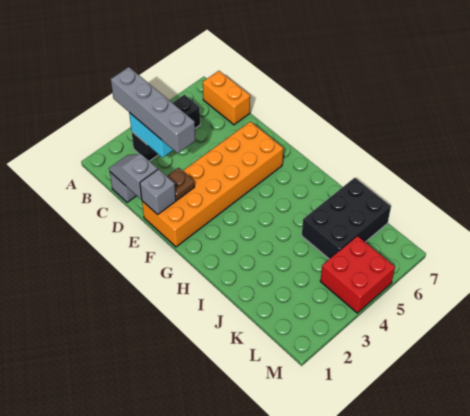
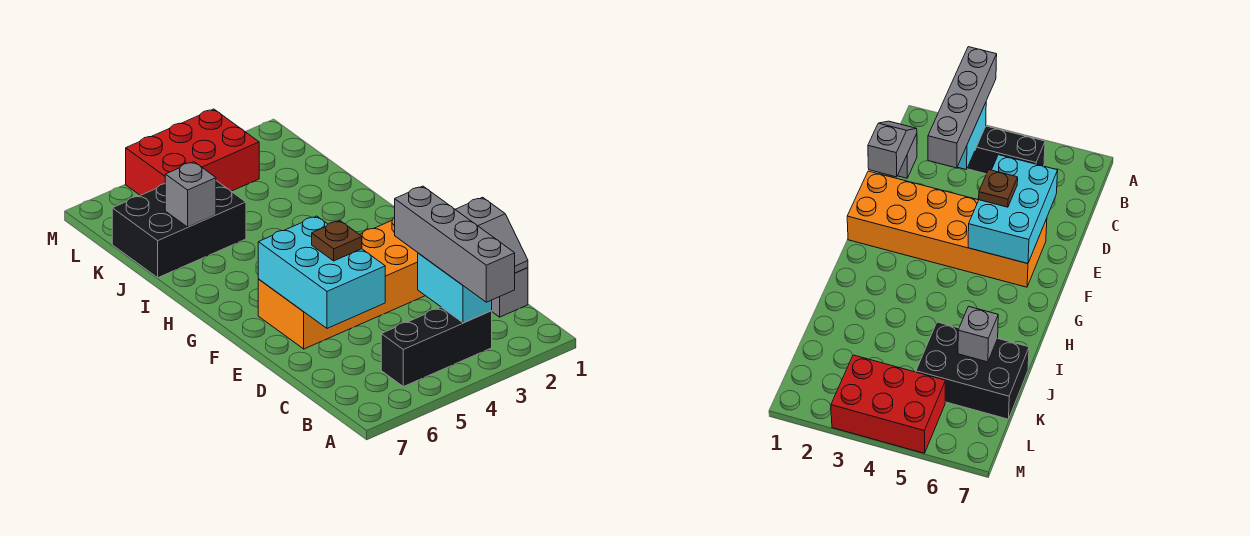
orange brick B7:C7 level 1 -> none
none -> cyan brick D5:F6 level 2
grey brick E1 level 2 -> grey brick J6 level 2
brown plate E2 level 2 -> brown plate E5 level 3
red brick L4:M5 level 1 -> red brick L3:M5 level 1

